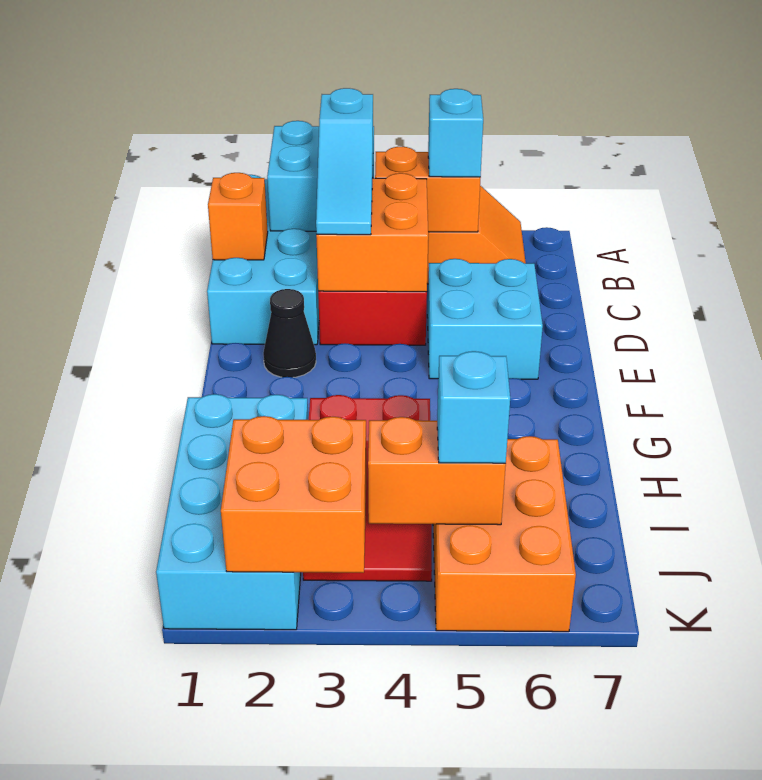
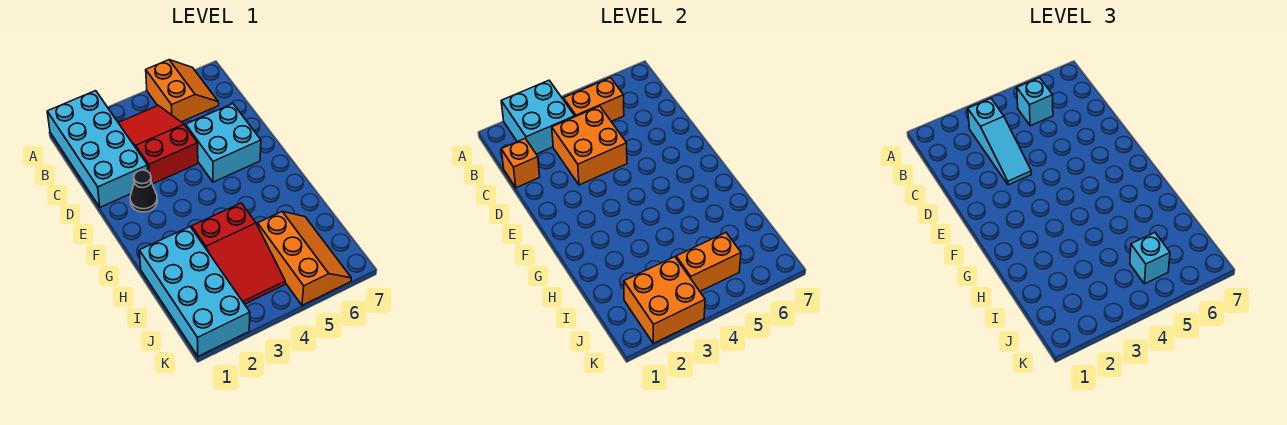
orange brick I5:K6 level 1 -> orange slope I5:K6 level 1 top 5

